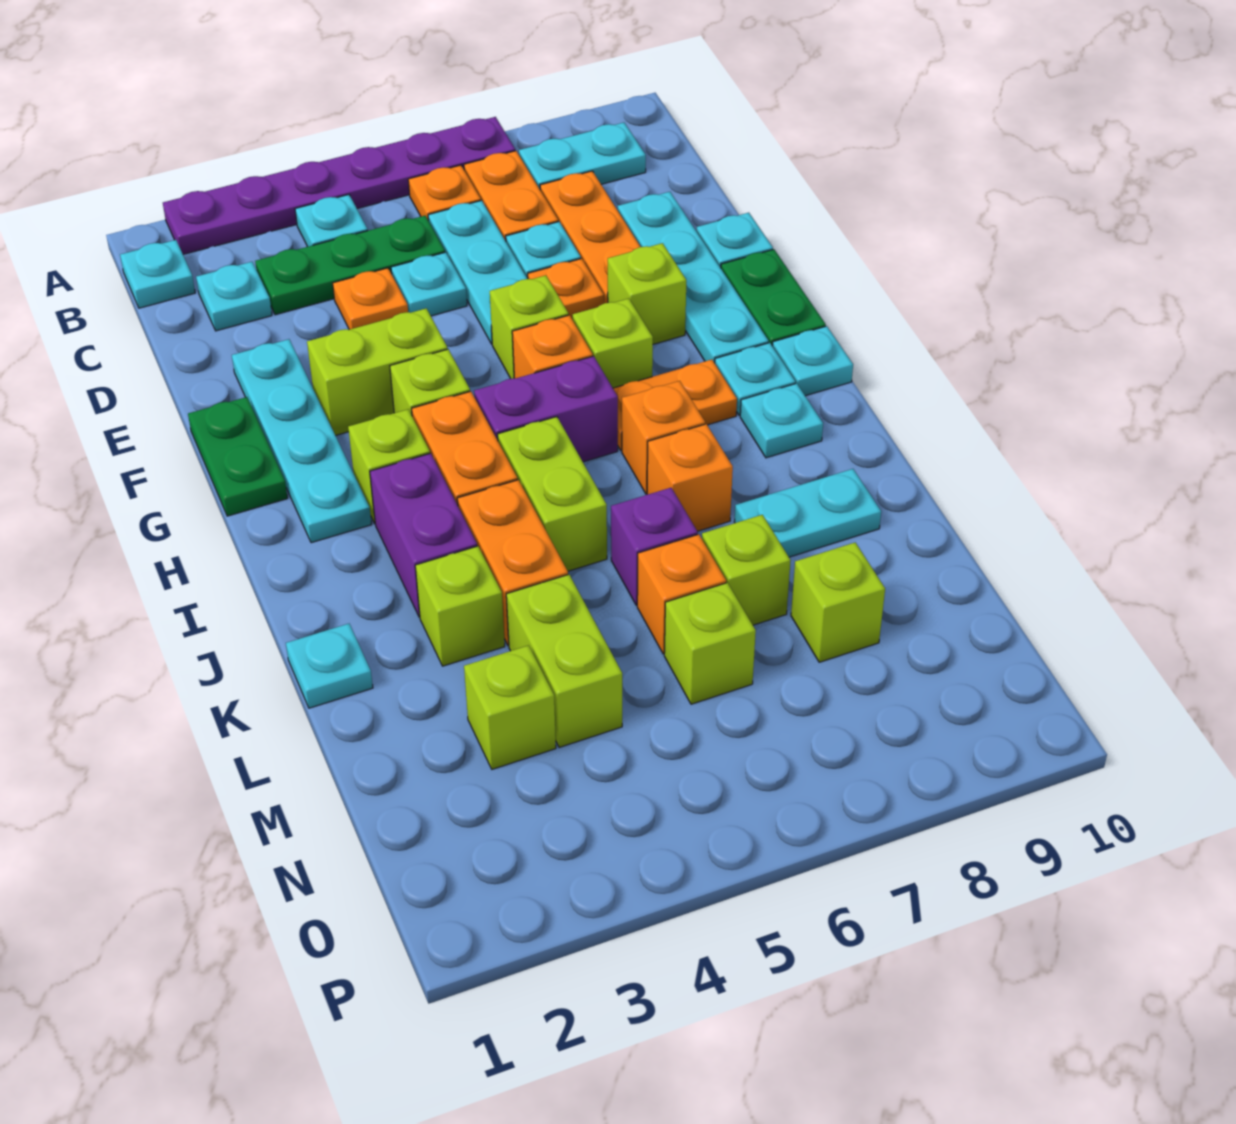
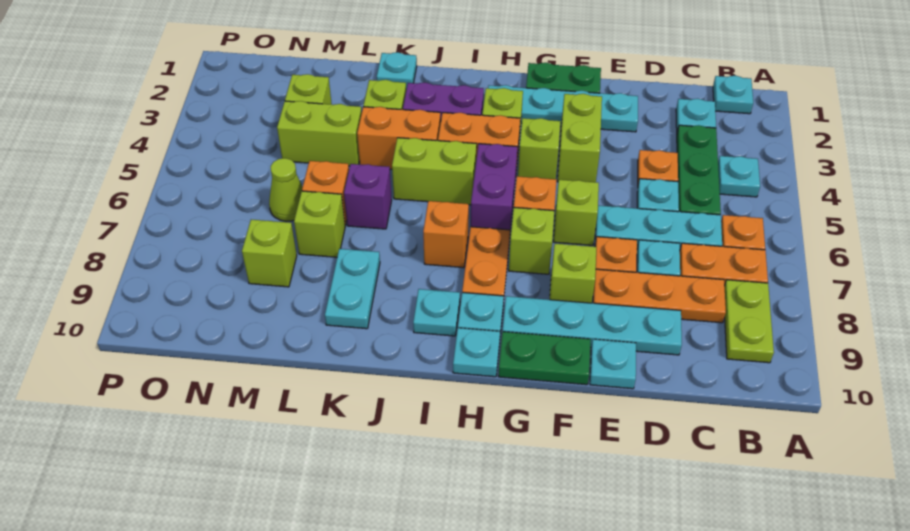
purple plate A2:A7 level 1 -> none
cyan plate B8:B9 level 1 -> lime plate B8:B9 level 1
orange brick J7 level 1 -> none
lime brick M6 level 1 -> lime cone M6 level 1

